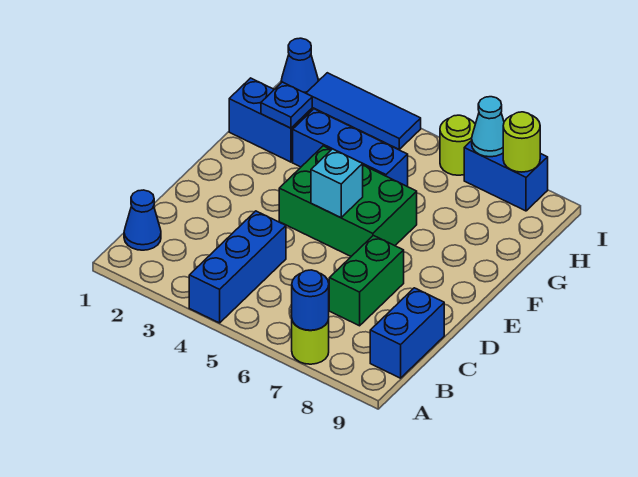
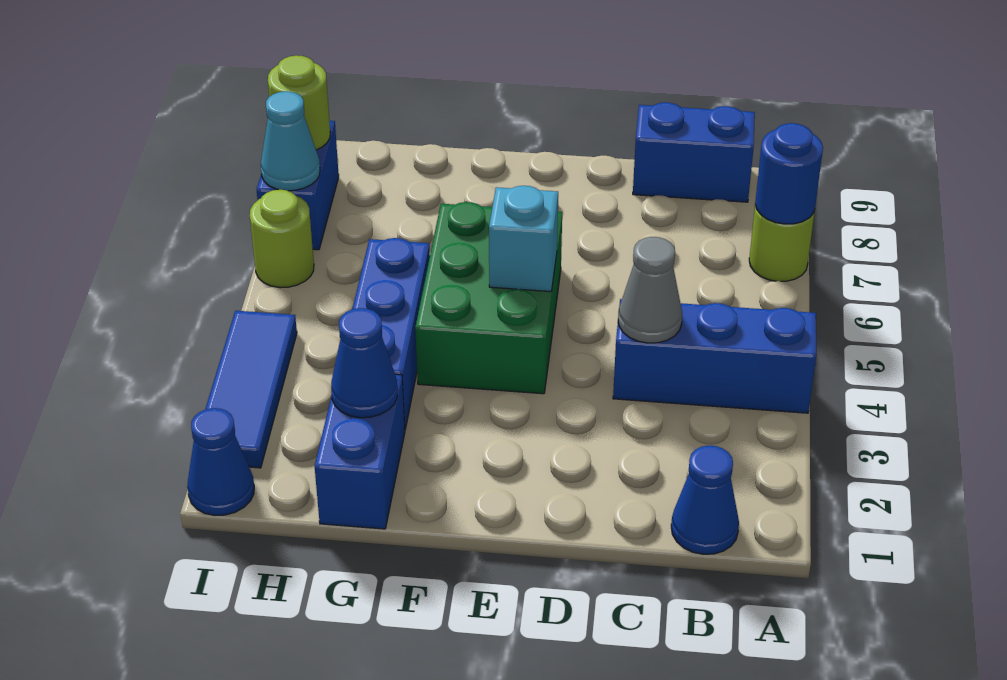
none -> grey cone C4 level 2
green brick C7:D7 level 1 -> none
blue plate G2 level 2 -> blue cone G2 level 2

